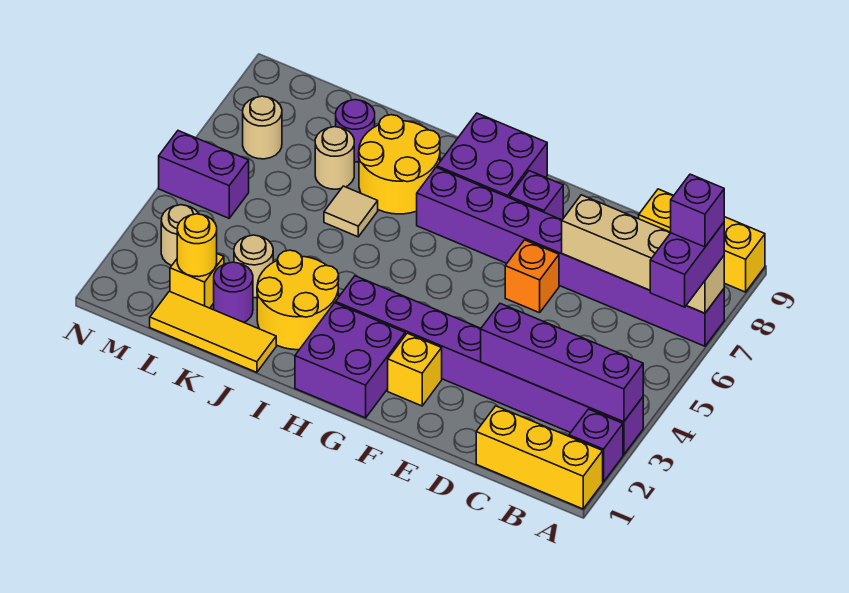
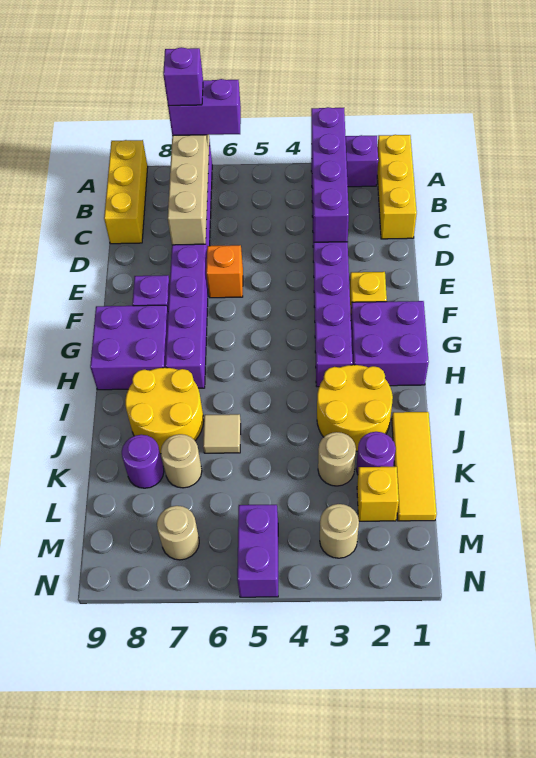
yellow round brick L2 level 2 -> none

